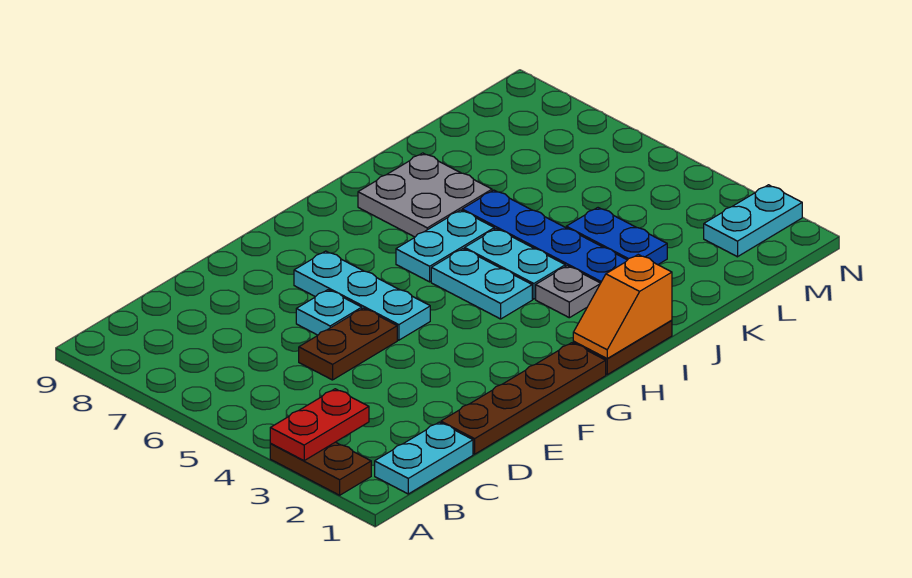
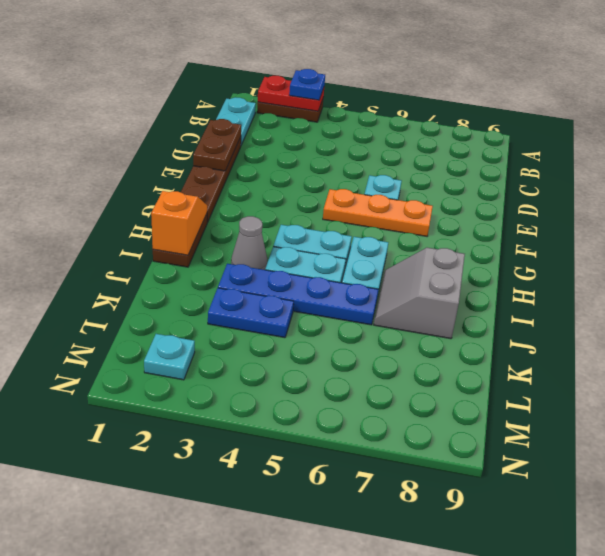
red plate A3:B3 level 2 -> red plate A2:A3 level 2
none -> blue plate A3 level 3
brown plate D5:E5 level 1 -> brown plate D1:E1 level 2
cyan plate F5:F7 level 1 -> orange plate F5:F7 level 1
grey plate I3 level 1 -> grey cone I3 level 1
grey plate I7:J8 level 1 -> grey slope I7:J8 level 1 top 8
cyan plate M2:N2 level 1 -> cyan plate M2 level 1

